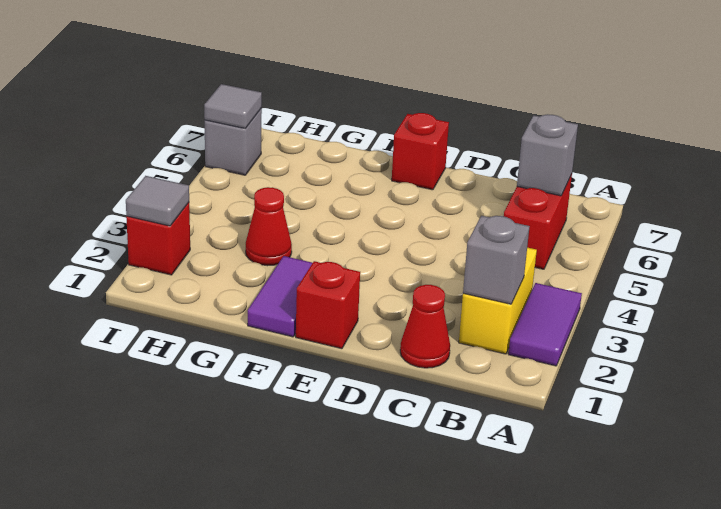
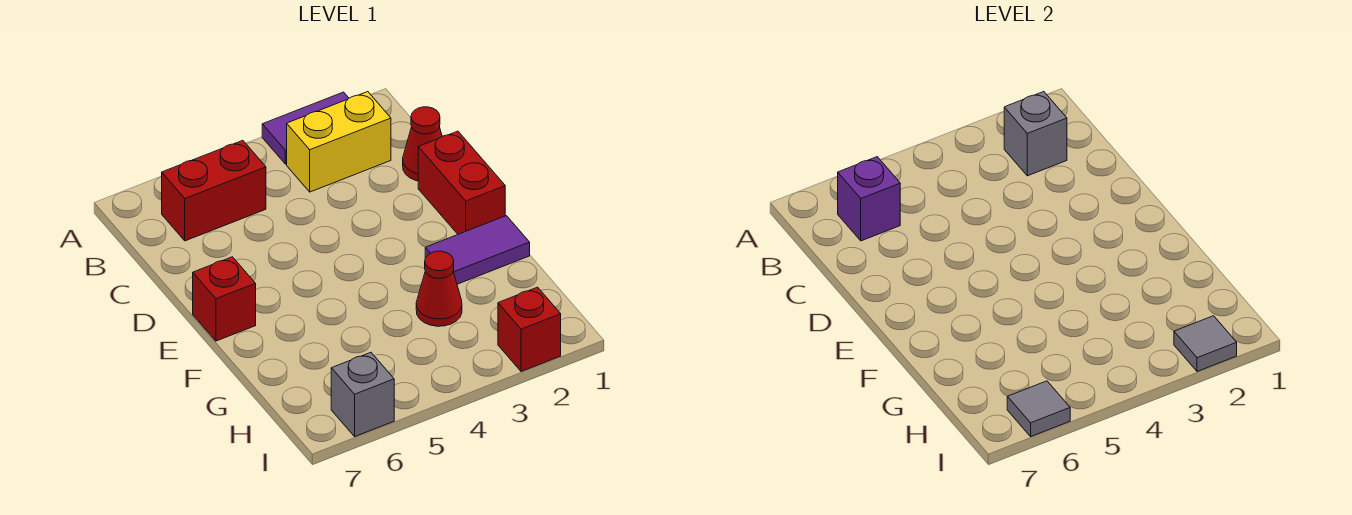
grey brick B6 level 2 -> purple brick B6 level 2
red brick E1 level 1 -> red brick D1:E1 level 1

